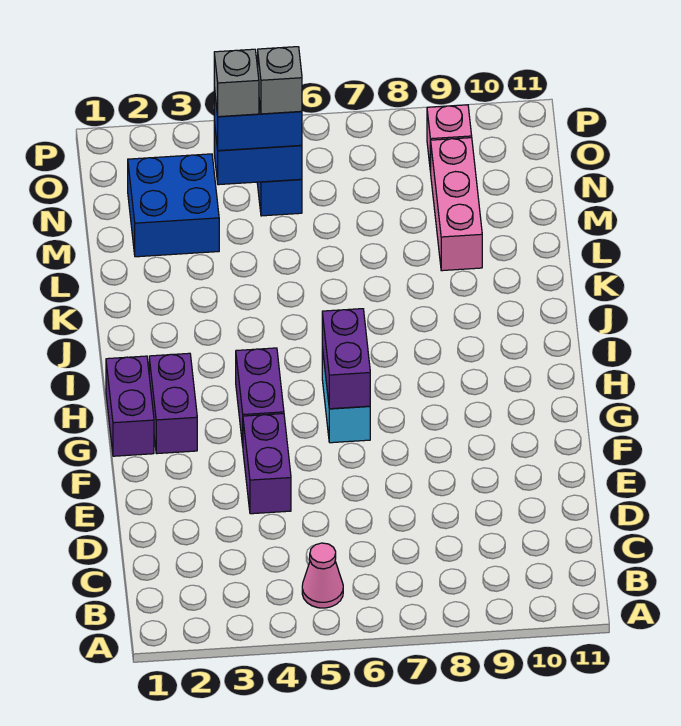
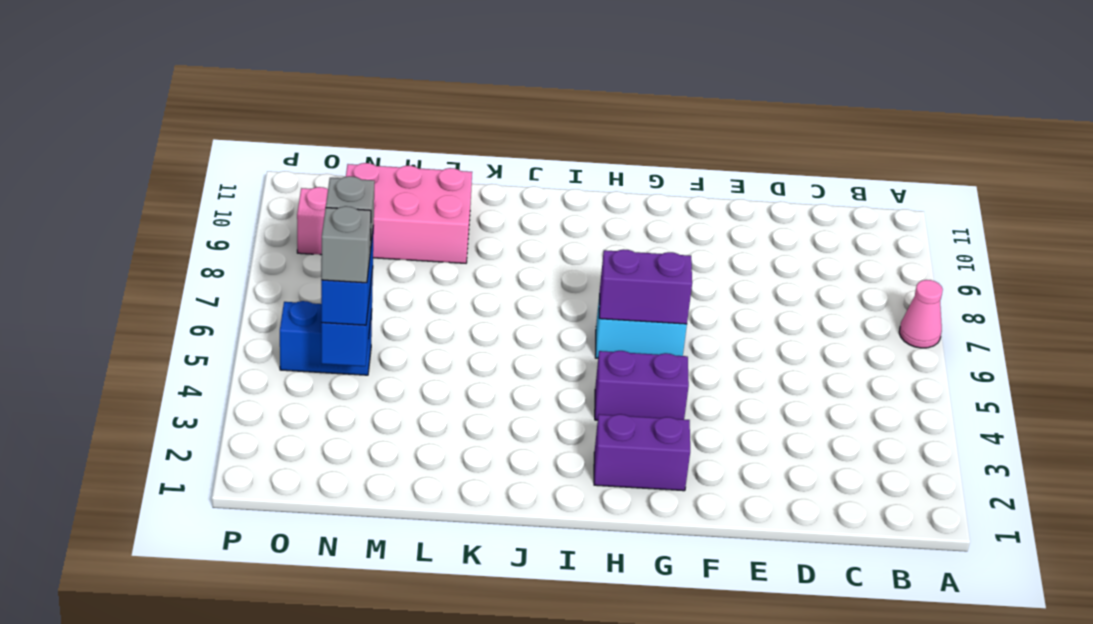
pink cone B5 level 1 -> pink cone A7 level 1
purple brick E4:F4 level 1 -> none
purple brick G1:H1 level 1 -> none
pink brick L9:N9 level 1 -> pink brick L9:N10 level 1
blue brick M2:N3 level 1 -> none

